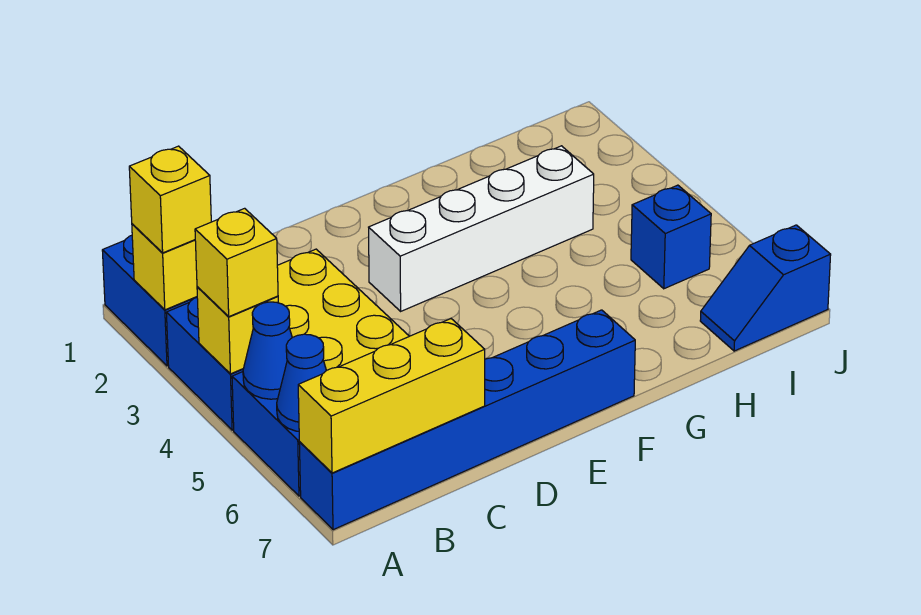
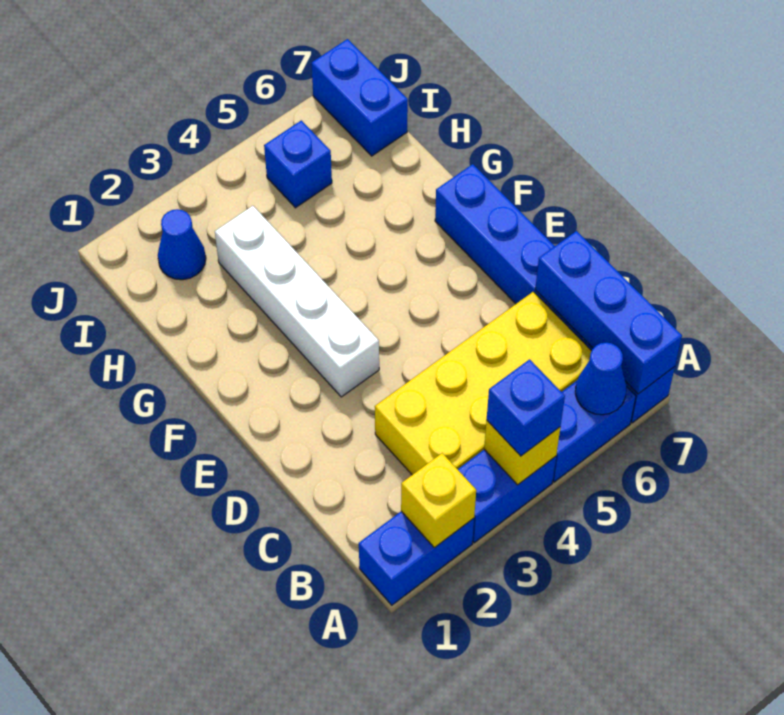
yellow brick A2 level 3 -> none
yellow brick A4 level 3 -> blue brick A4 level 3
blue cone A5 level 2 -> blue cone I2 level 1
yellow brick A7:C7 level 2 -> blue brick A7:C7 level 2
blue slope I7:J7 level 1 top J -> blue brick I7:J7 level 1

